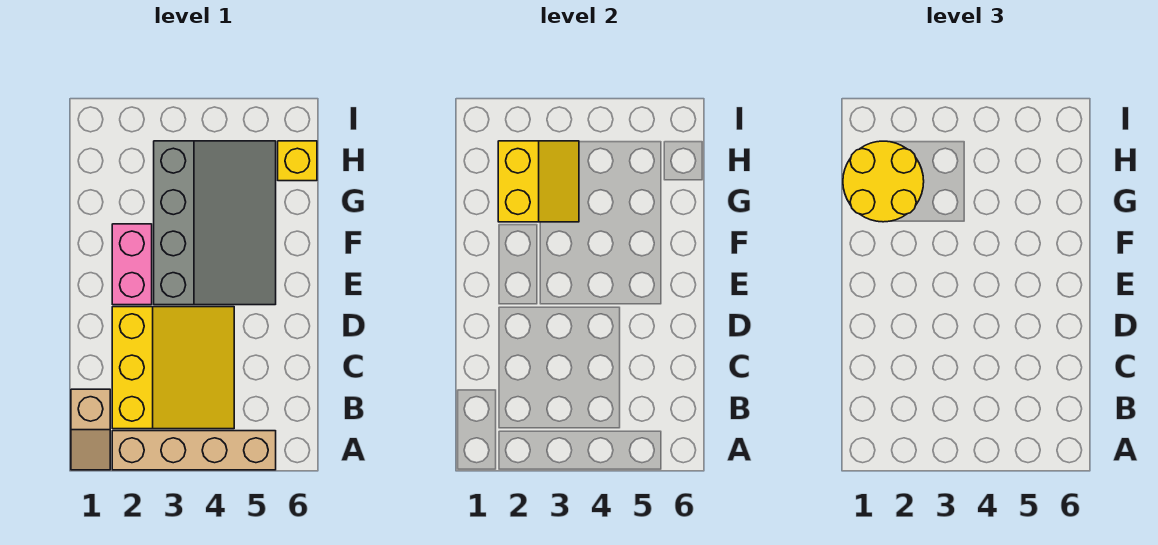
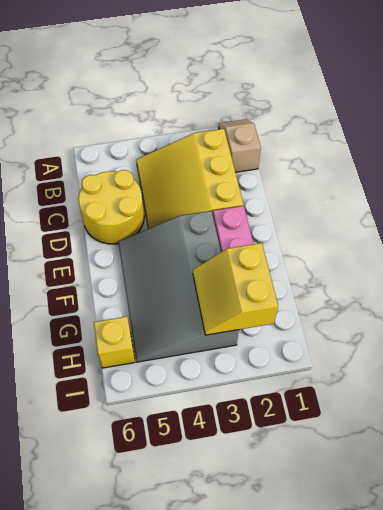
tan brick A2:A5 level 1 -> none
yellow round brick G1:H2 level 3 -> yellow round brick C5:D6 level 1

